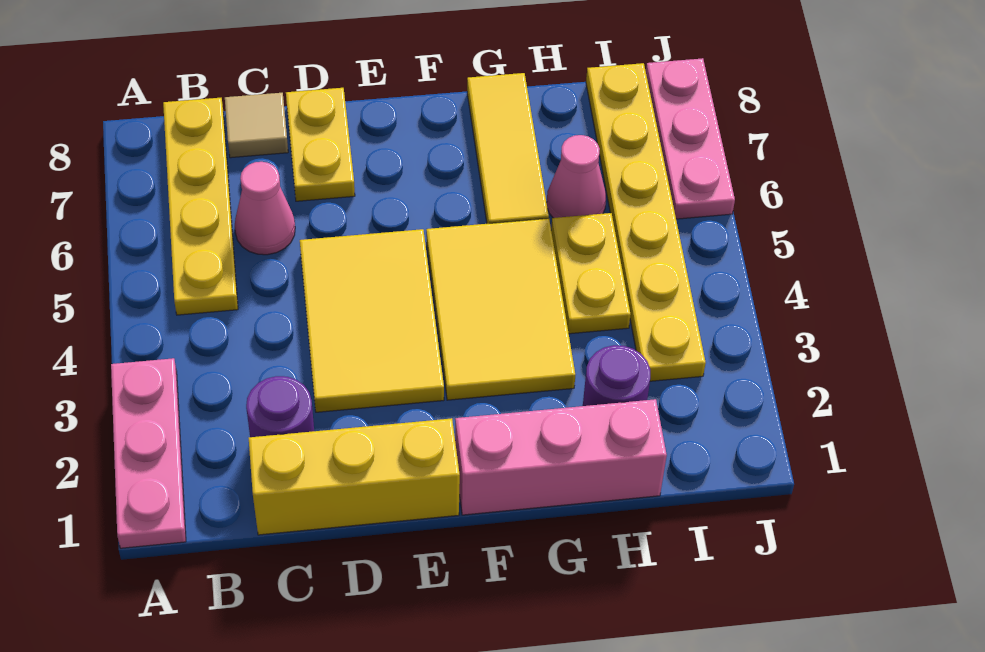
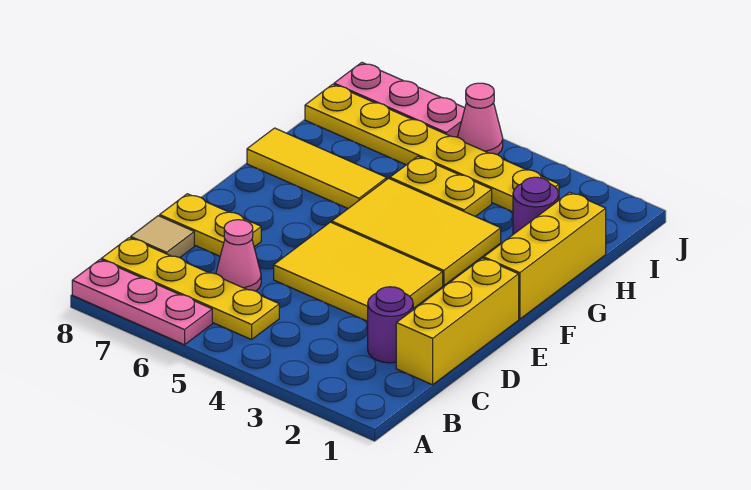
pink plate A1:A3 level 1 -> pink plate A6:A8 level 1
pink brick F1:H1 level 1 -> yellow brick F1:H1 level 1
pink cone H6 level 1 -> pink cone J5 level 1

